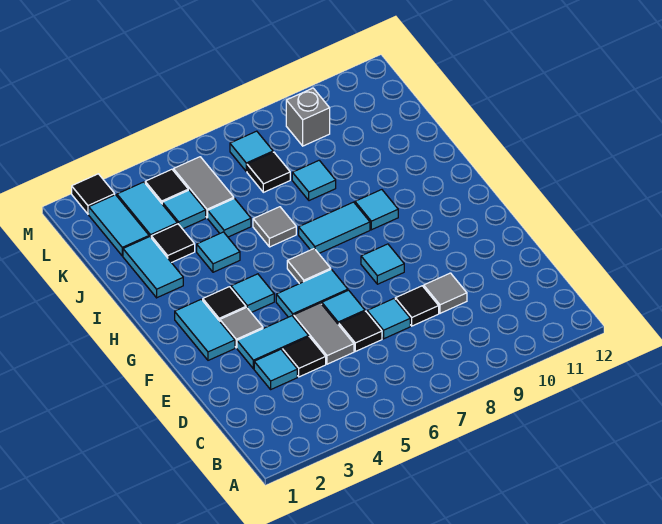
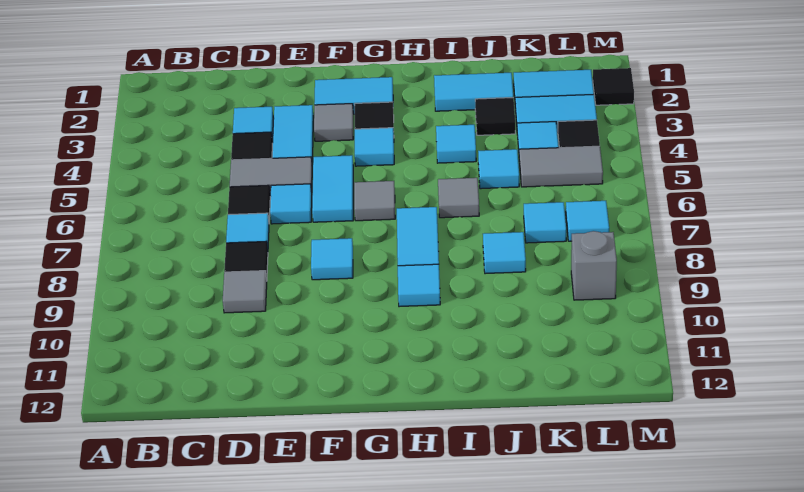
black tile K7 level 1 -> cyan tile K7 level 1

